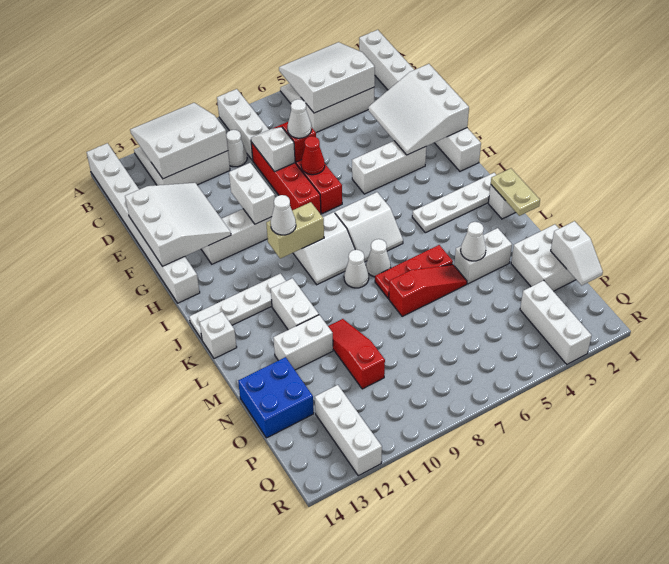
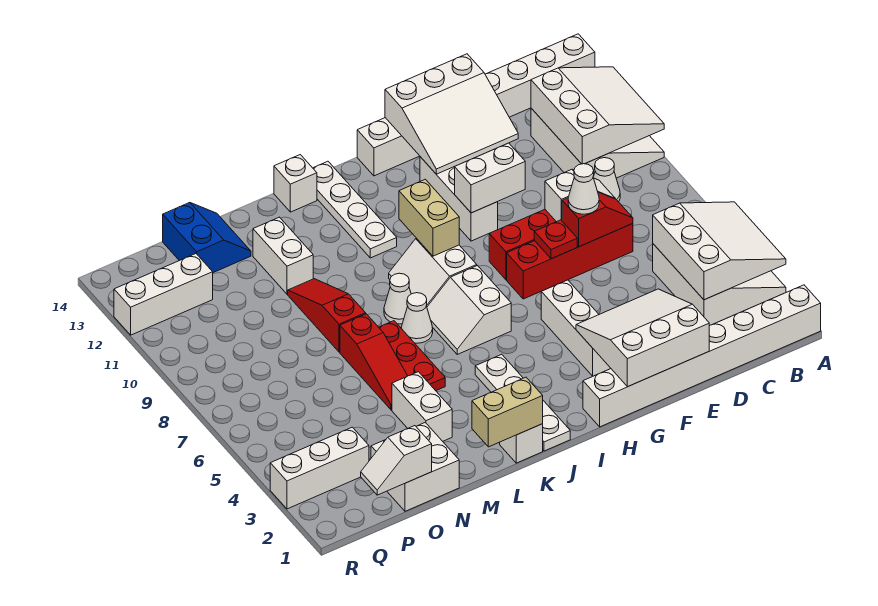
white brick A8:C8 level 1 -> none
red cone F7 level 2 -> red plate F7 level 2
white cone I10 level 3 -> none
tan plate K1:L1 level 2 -> tan brick K1:L1 level 2
white brick K11:L11 level 1 -> none
white cone M4 level 2 -> none
red slope M10:O10 level 1 top O -> red slope M8:M10 level 1 top 8
blue brick N13:O14 level 1 -> blue slope N13:O14 level 1 top O

